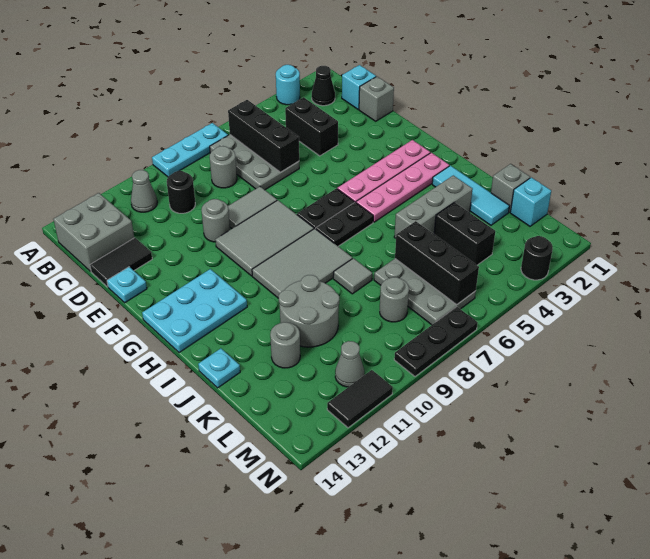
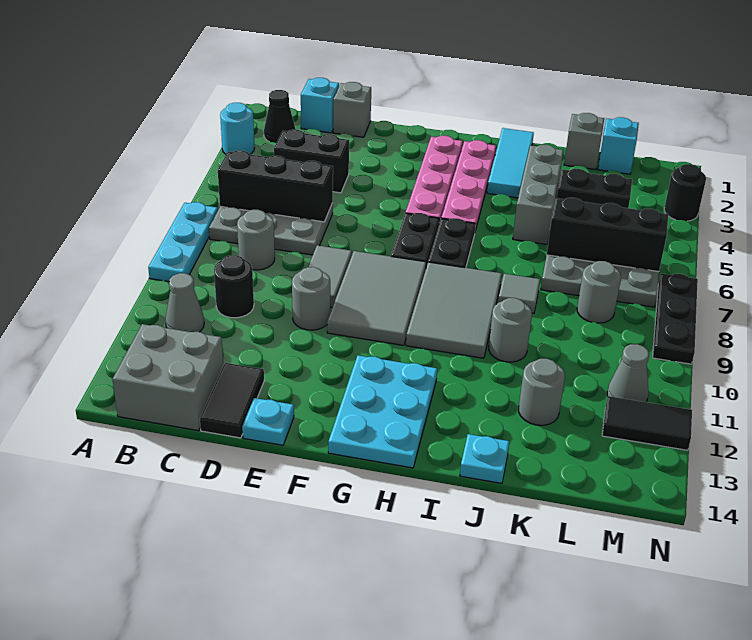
cyan tile I2:K2 level 1 -> cyan tile I1:I3 level 1
grey round brick J10:K11 level 1 -> grey round brick J10 level 1
black tile N11:N12 level 1 -> black tile M12:N12 level 1

